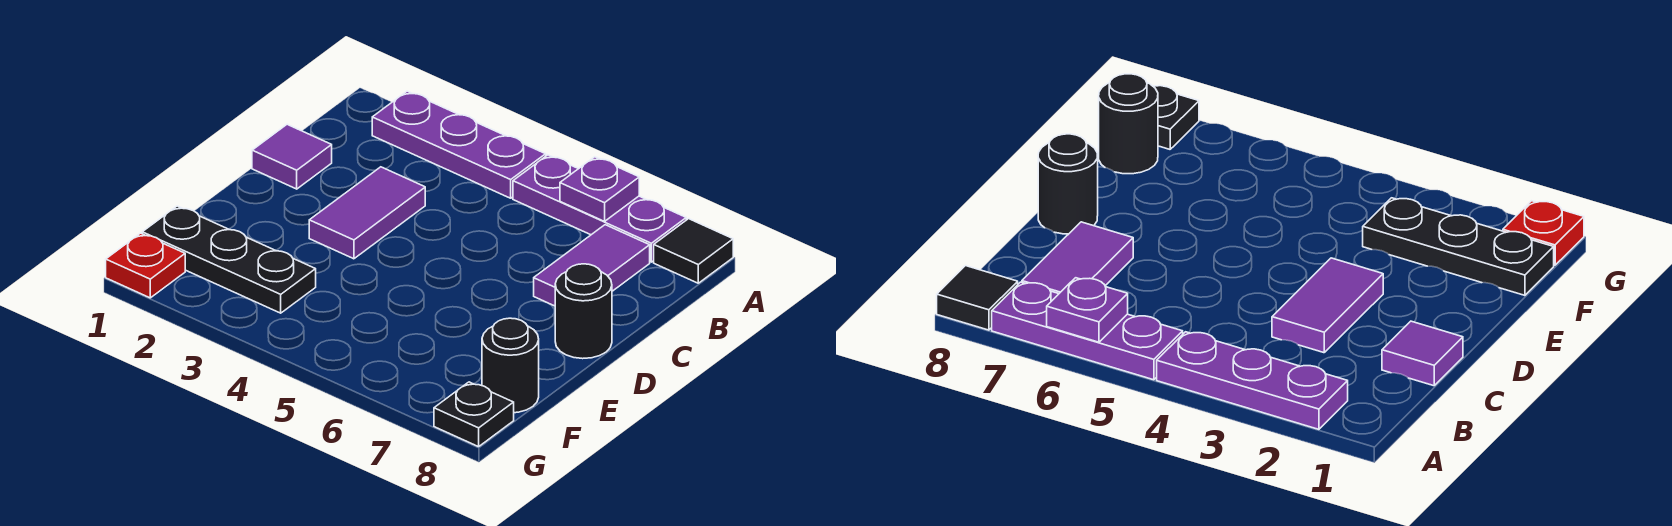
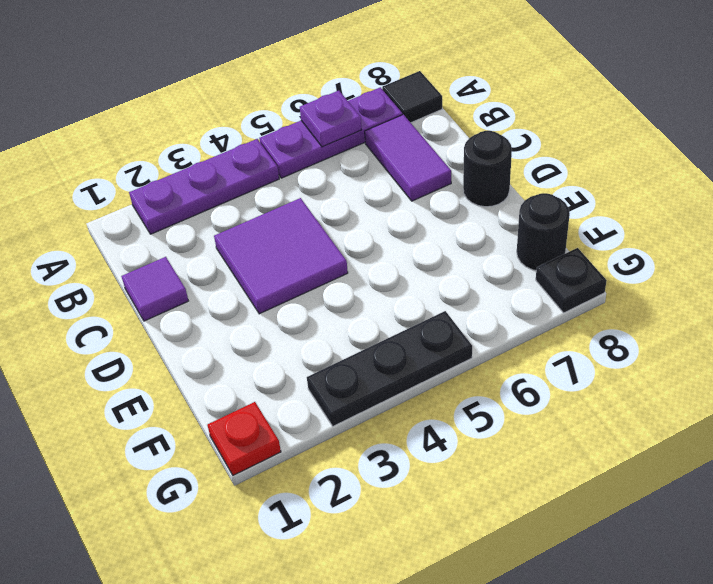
purple tile C3:D3 level 1 -> purple tile C3:D4 level 1
black plate F1:F3 level 1 -> black plate G3:G5 level 1

